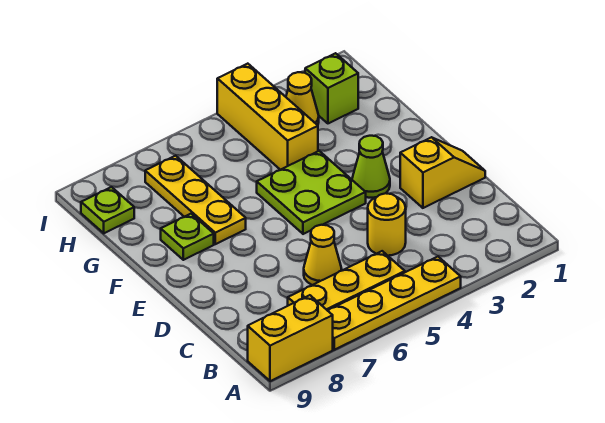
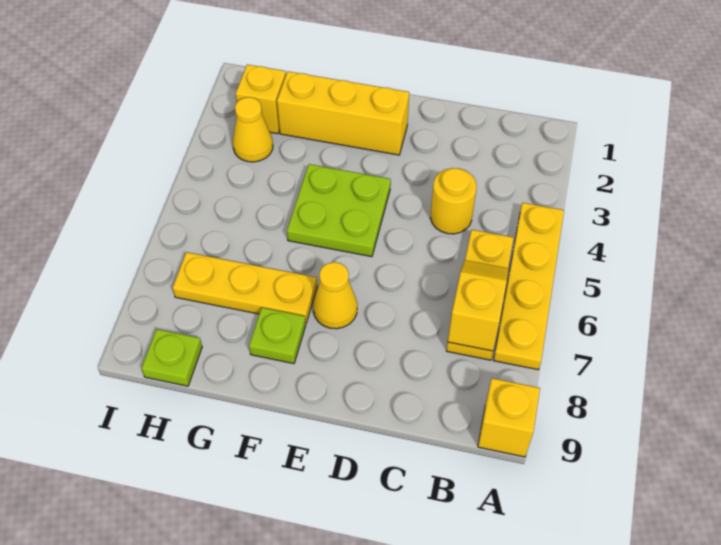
yellow brick A8:A9 level 1 -> yellow brick A9 level 1
yellow cone C6 level 1 -> yellow cone E7 level 1
yellow slope D1:D2 level 1 top 2 -> yellow slope B6:B7 level 2 top 7
lime cone E3 level 1 -> none
yellow brick G4:I4 level 1 -> yellow brick E2:G2 level 1
lime brick H2 level 1 -> yellow brick H2 level 1

